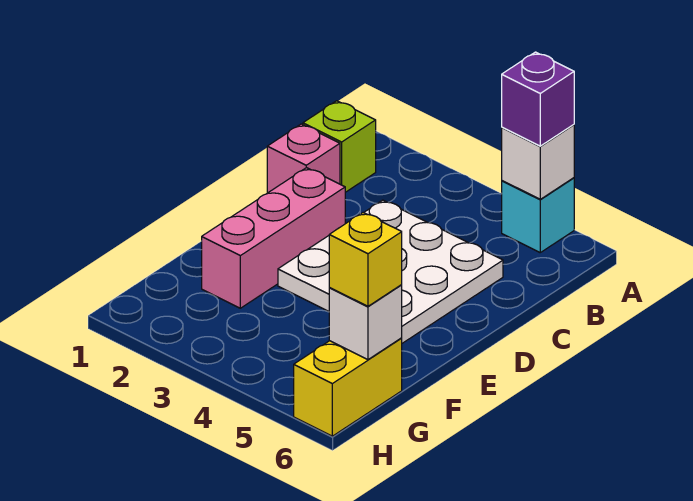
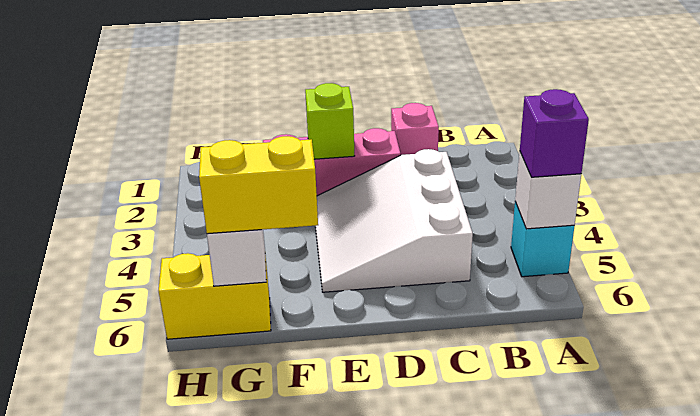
lime brick B1 level 1 -> lime brick E2 level 2
white plate C3:E5 level 1 -> white slope C3:E5 level 1 top C
yellow brick G6 level 3 -> yellow brick F6:G6 level 3

